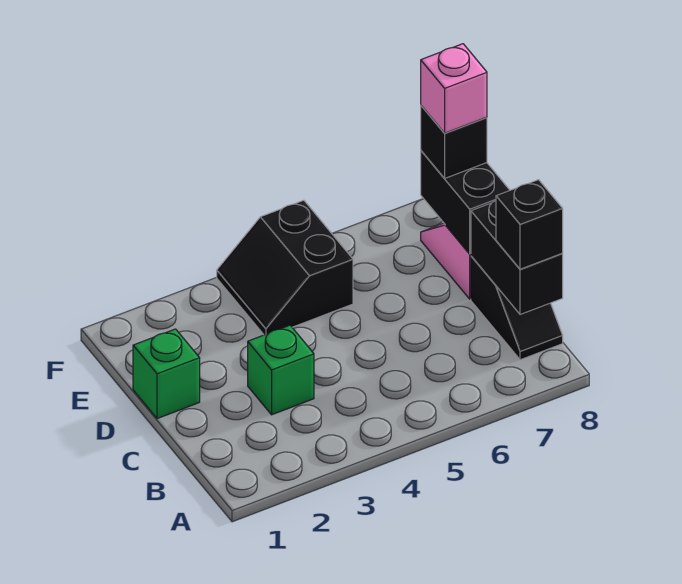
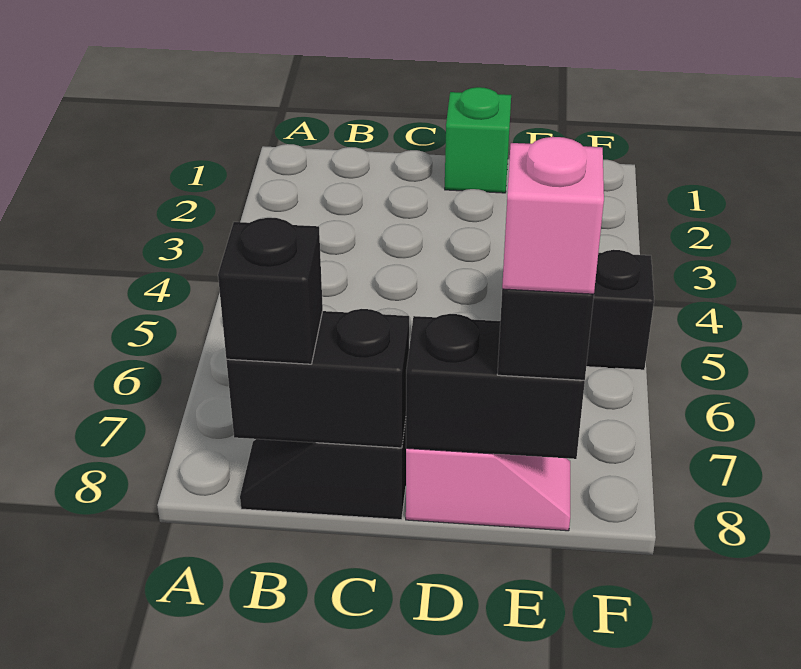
green brick C3 level 1 -> none

